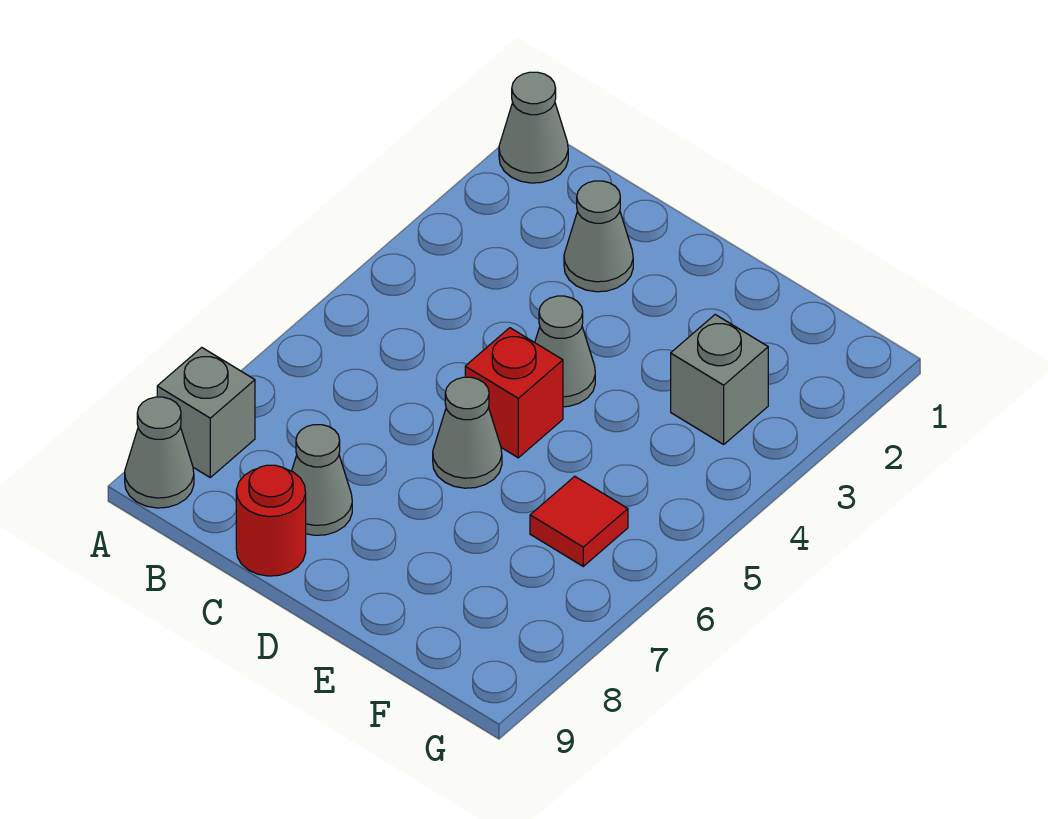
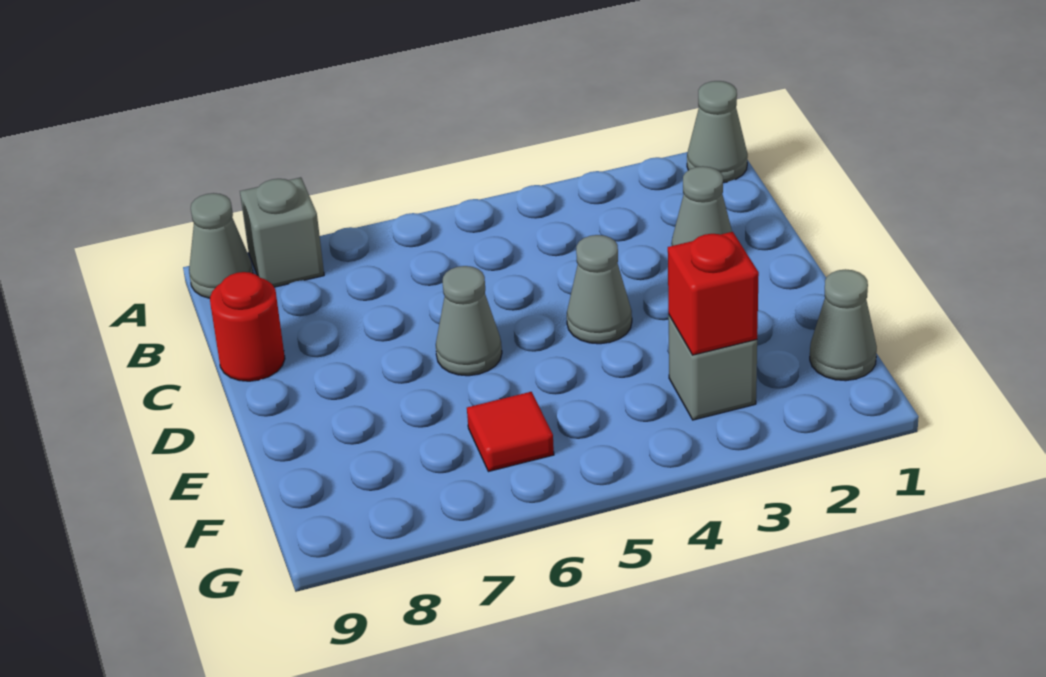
grey cone C8 level 1 -> grey cone F1 level 1
red brick D5 level 1 -> red brick F3 level 2

